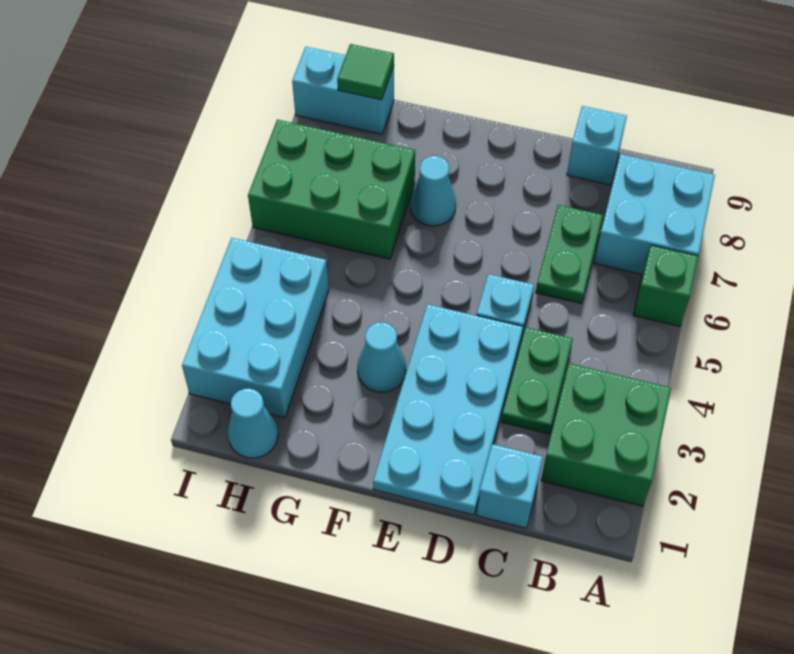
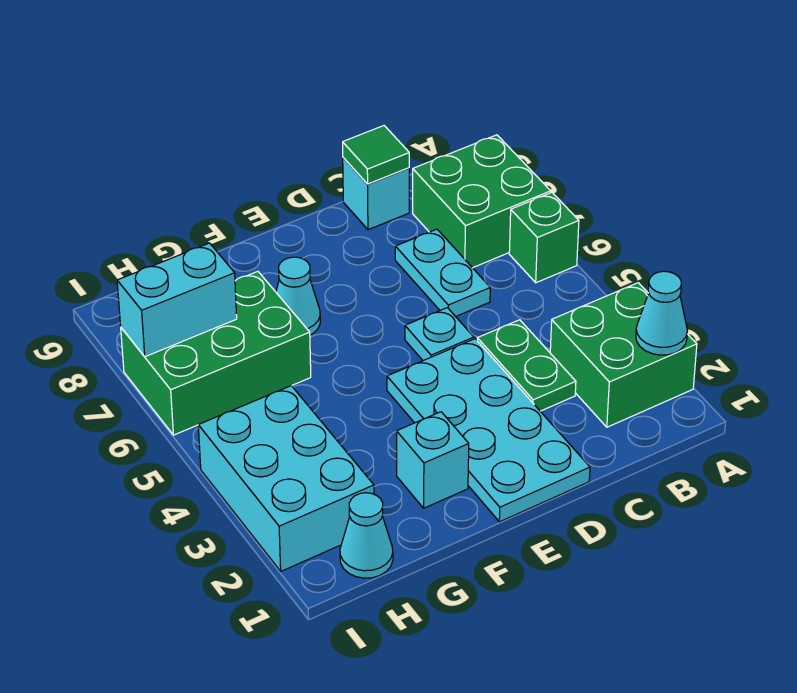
cyan brick A7:B8 level 1 -> green brick A7:B8 level 1
cyan brick C1 level 1 -> cyan brick F2 level 1
green plate C6:C7 level 1 -> cyan plate C6:C7 level 1
cyan cone F3 level 1 -> cyan cone A2 level 2
cyan brick H9:I9 level 1 -> cyan brick H7:I7 level 2
green tile H9 level 2 -> green tile C9 level 2

